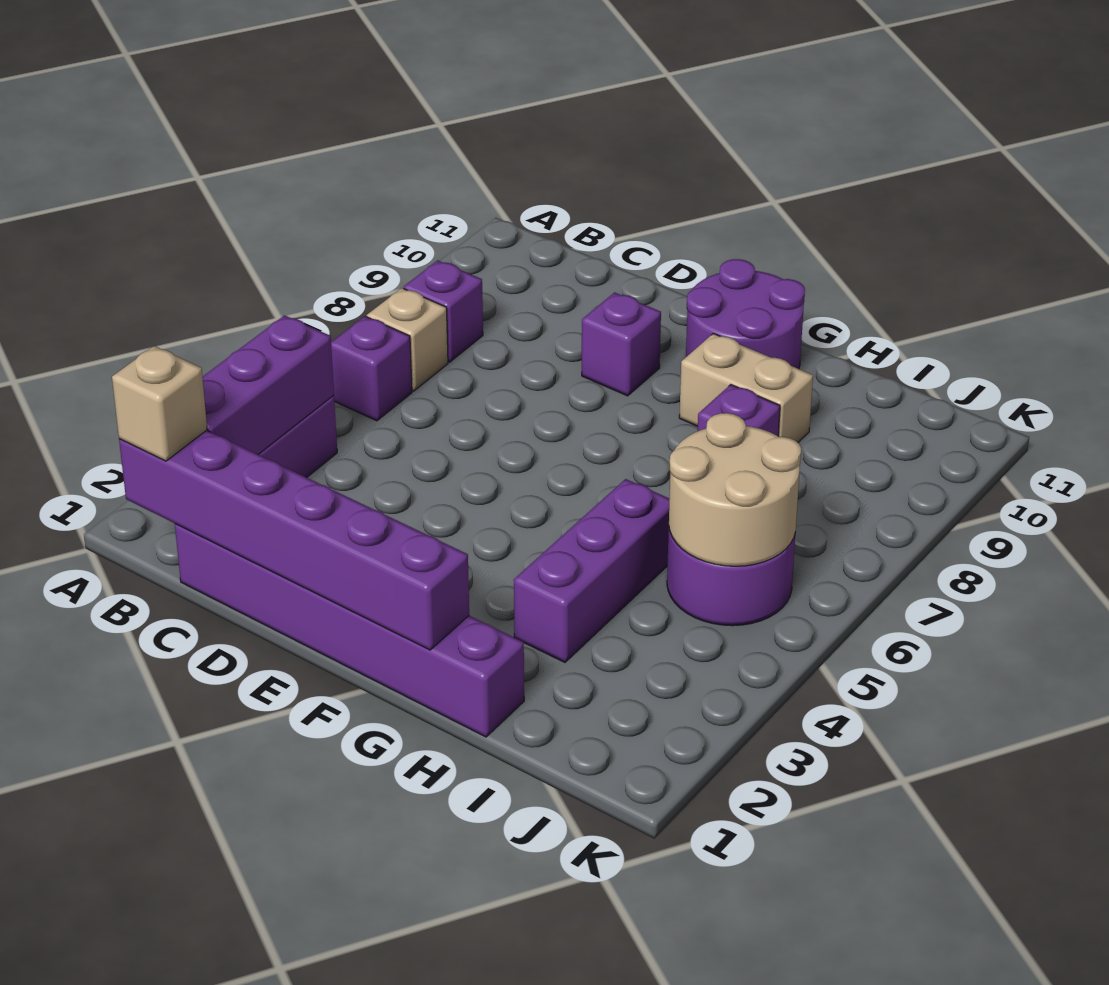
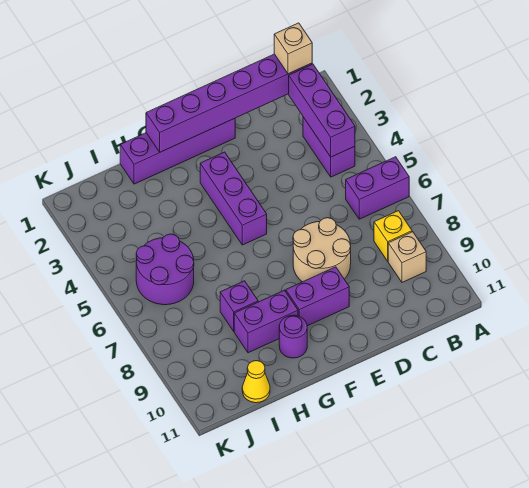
purple brick B6 level 1 -> purple brick A6:B6 level 1
tan brick B7 level 1 -> tan brick B9 level 1
purple brick B8 level 1 -> yellow brick B8 level 1
purple brick C1:H1 level 1 -> purple brick E1:H1 level 1
purple brick E9 level 1 -> purple brick E9:F9 level 1
purple round brick F10:G11 level 1 -> purple round brick G10 level 1
tan brick G9:H9 level 1 -> purple brick G9:H9 level 1
purple brick H3:H5 level 1 -> purple brick F3:F5 level 1
tan round brick I5:J6 level 2 -> tan round brick D7:E8 level 1
none -> yellow cone I11 level 1

